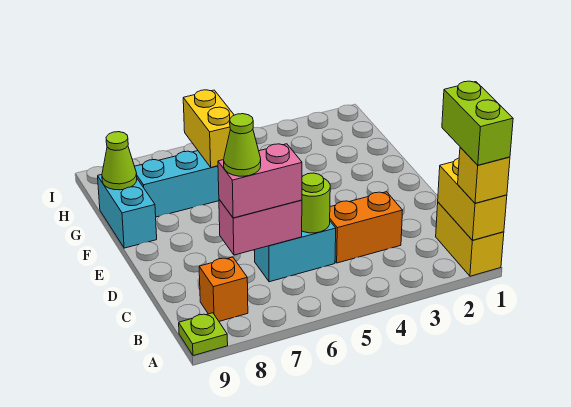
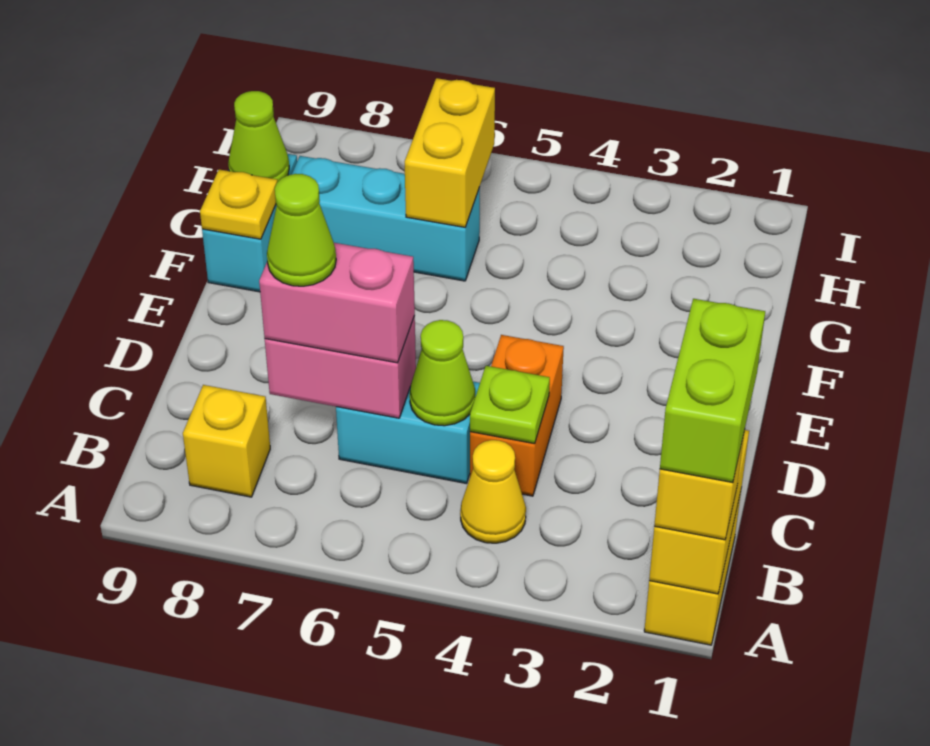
lime plate A9 level 1 -> lime plate C4 level 2
none -> yellow cone B4 level 1
orange brick B8 level 1 -> yellow brick B8 level 1
orange brick C3:C4 level 1 -> orange brick C4:D4 level 1
lime round brick C5 level 2 -> lime cone C5 level 2
none -> yellow plate F9 level 2

